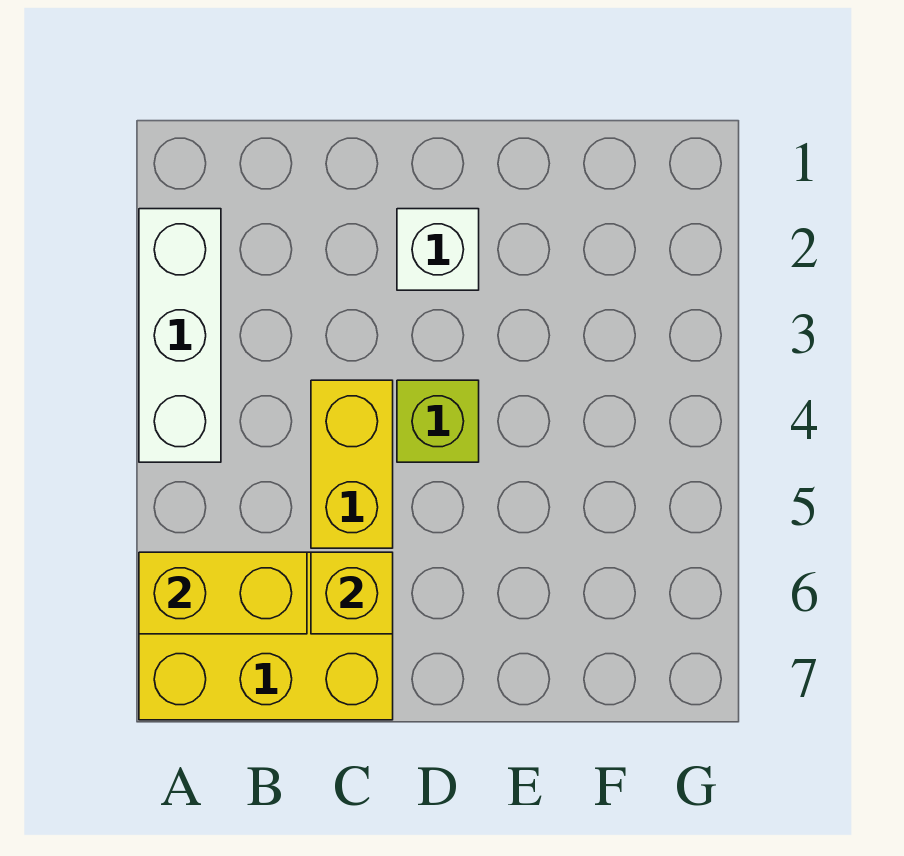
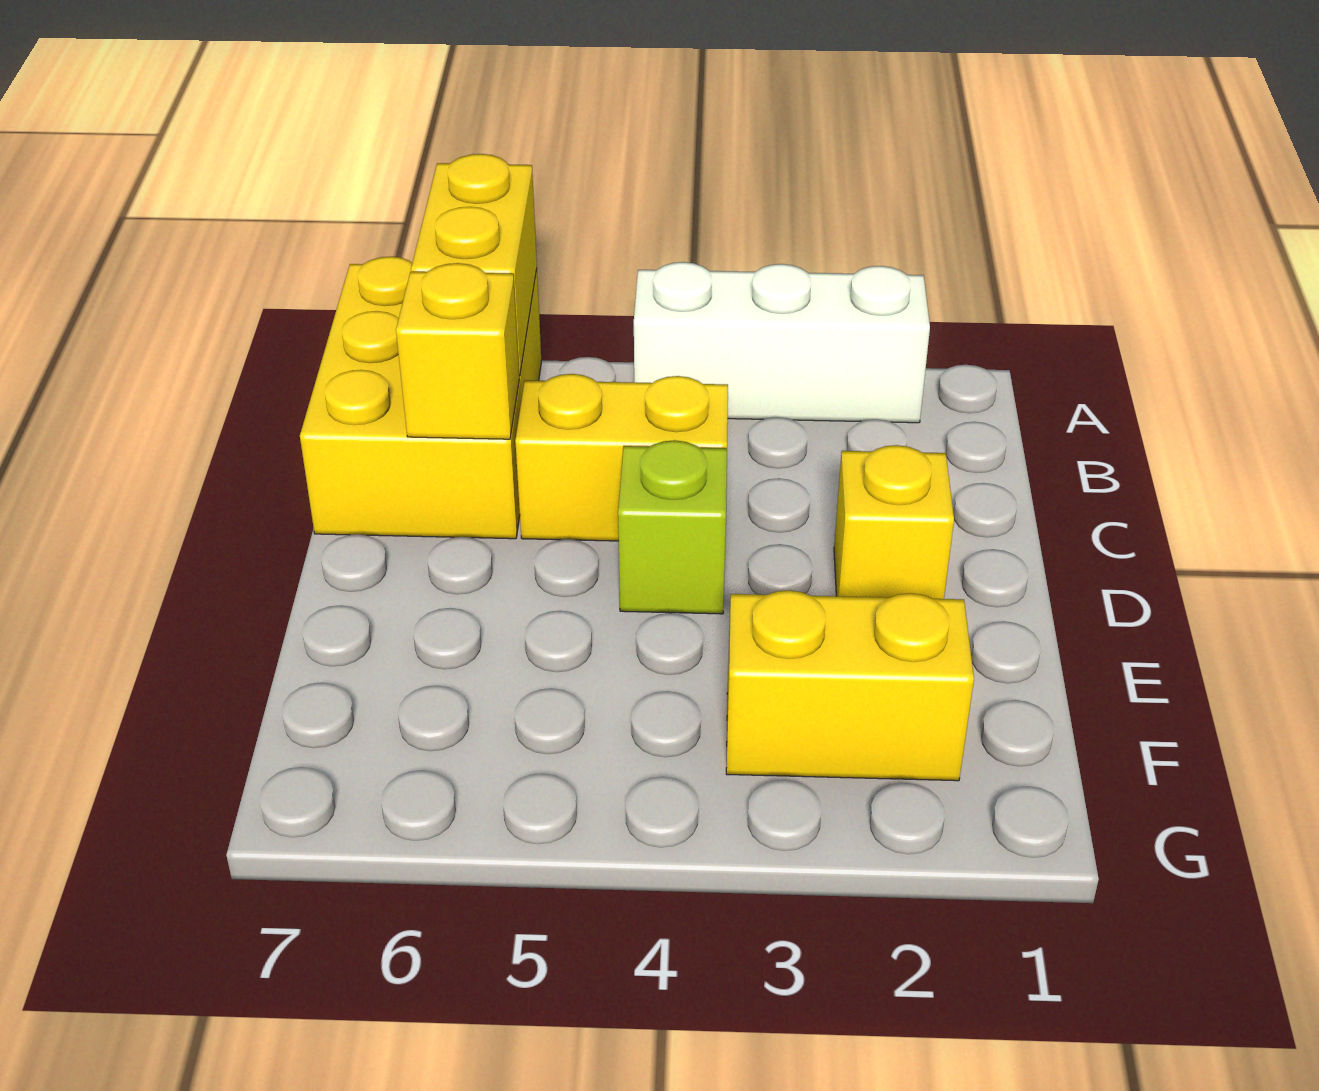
white brick D2 level 1 -> yellow brick D2 level 1
none -> yellow brick F2:F3 level 1

